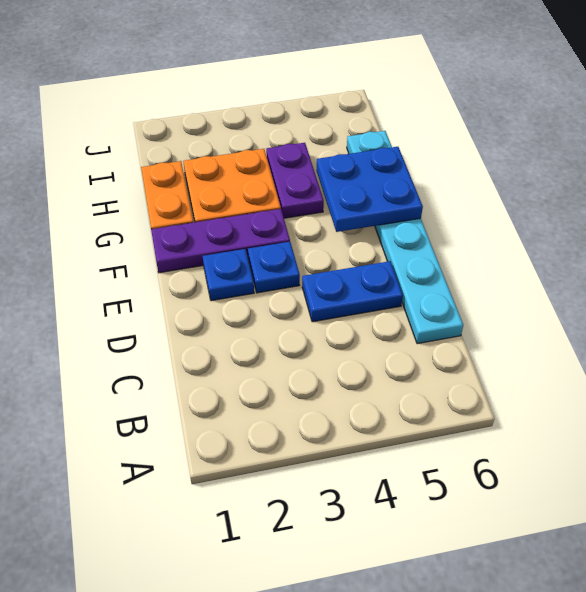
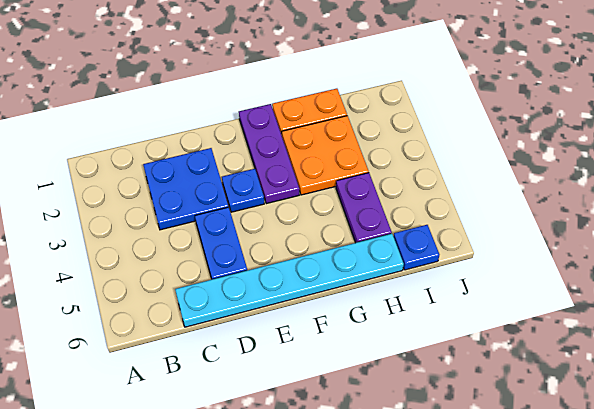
blue plate E2 level 1 -> blue plate I6 level 1
blue plate F5:G6 level 2 -> blue plate C2:D3 level 1
purple plate G4:H4 level 1 -> purple plate H4:H5 level 1

